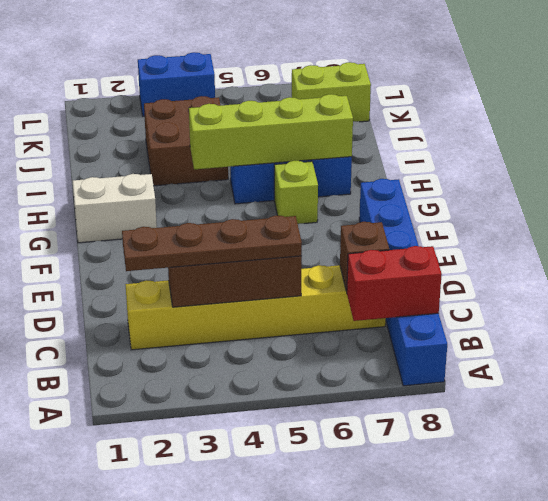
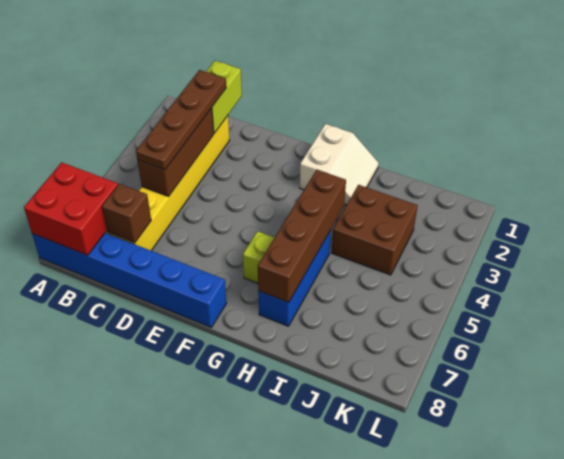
red brick B7:B8 level 2 -> red brick A7:B8 level 2
lime brick H4:H7 level 2 -> brown brick H4:H7 level 2
lime brick K7:K8 level 1 -> lime brick C1:C2 level 2
blue brick L3:L4 level 1 -> none

